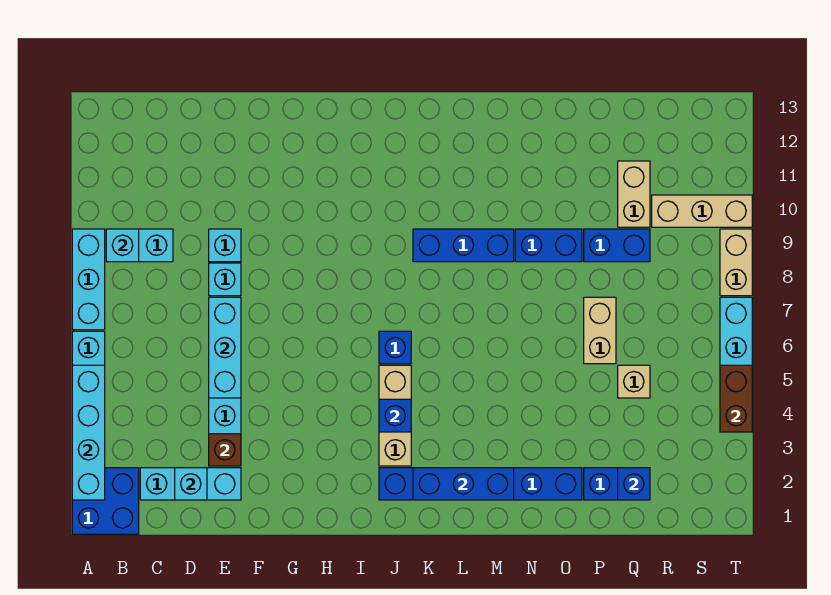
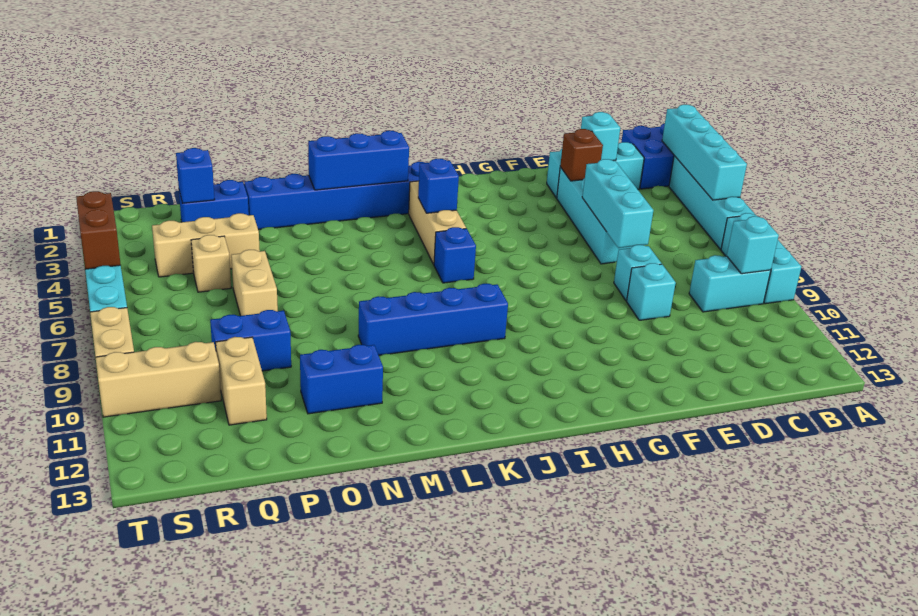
blue brick K9:M9 level 1 -> blue brick J9:M9 level 1
blue brick N9:O9 level 1 -> blue brick N11:O11 level 1
none -> tan brick P4:R4 level 1

